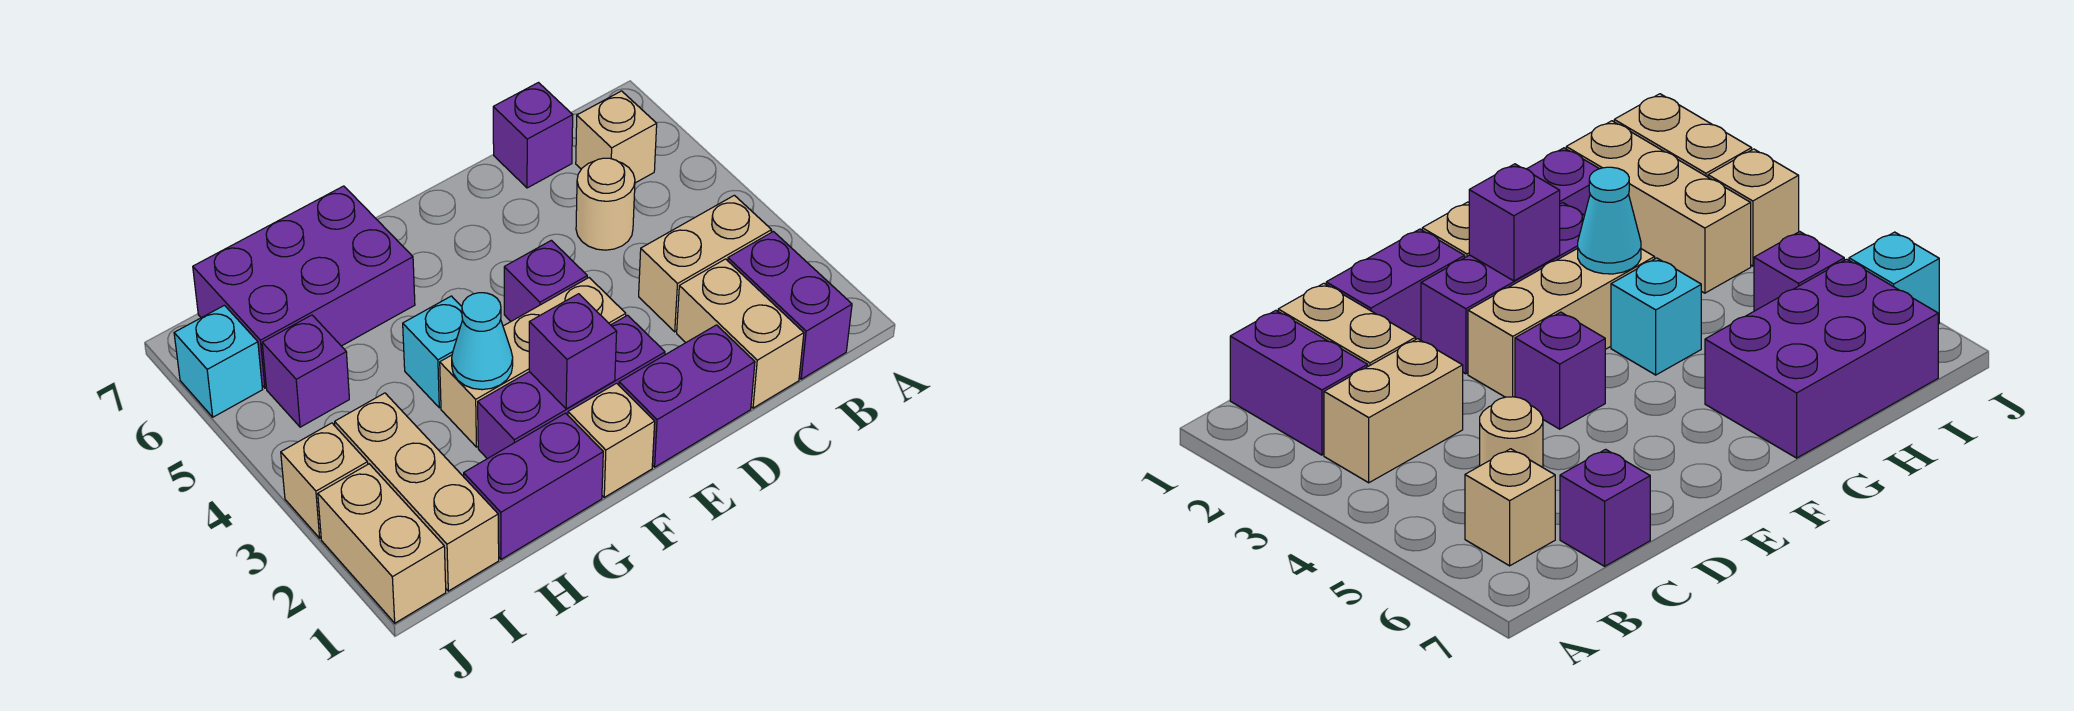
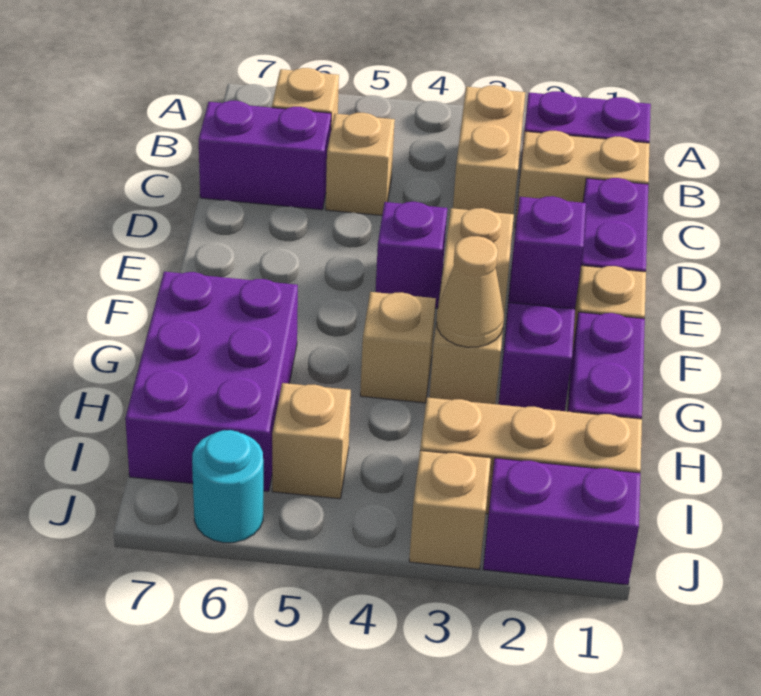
tan round brick C5 level 1 -> tan brick C5 level 1
purple brick C7 level 1 -> purple brick C6:C7 level 1
cyan cone G3 level 2 -> tan cone G3 level 2
cyan brick G4 level 1 -> tan brick G4 level 1
purple brick I5 level 1 -> tan brick I5 level 1
tan brick J1:J2 level 1 -> purple brick J1:J2 level 1
cyan brick J6 level 1 -> cyan round brick J6 level 1

